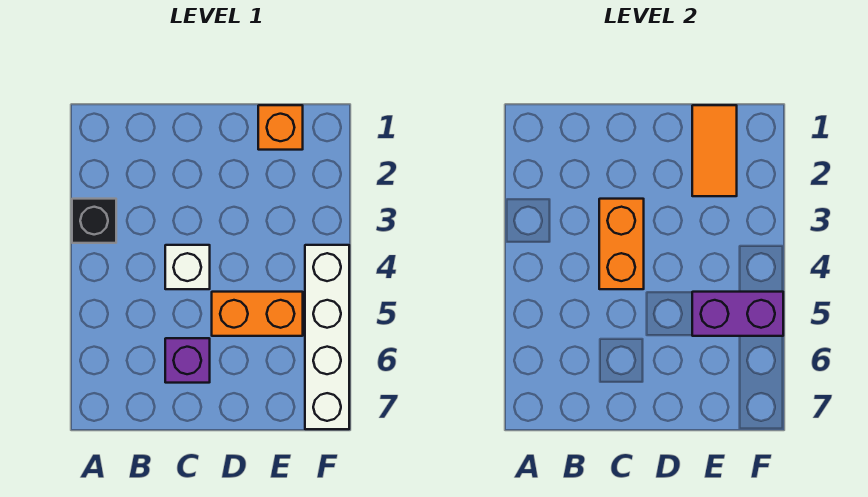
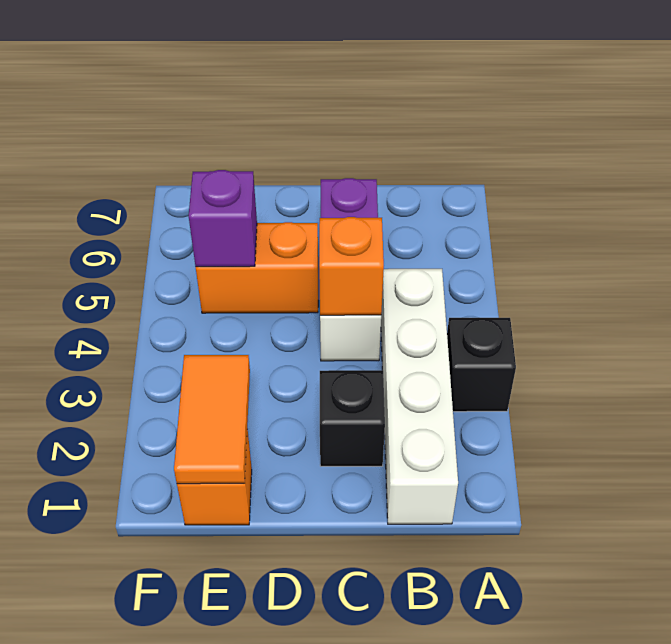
none -> black brick C2 level 1
orange brick C3:C4 level 2 -> orange brick C4 level 2
purple brick E5:F5 level 2 -> purple brick E5 level 2
white brick F4:F7 level 1 -> white brick B1:B4 level 1

